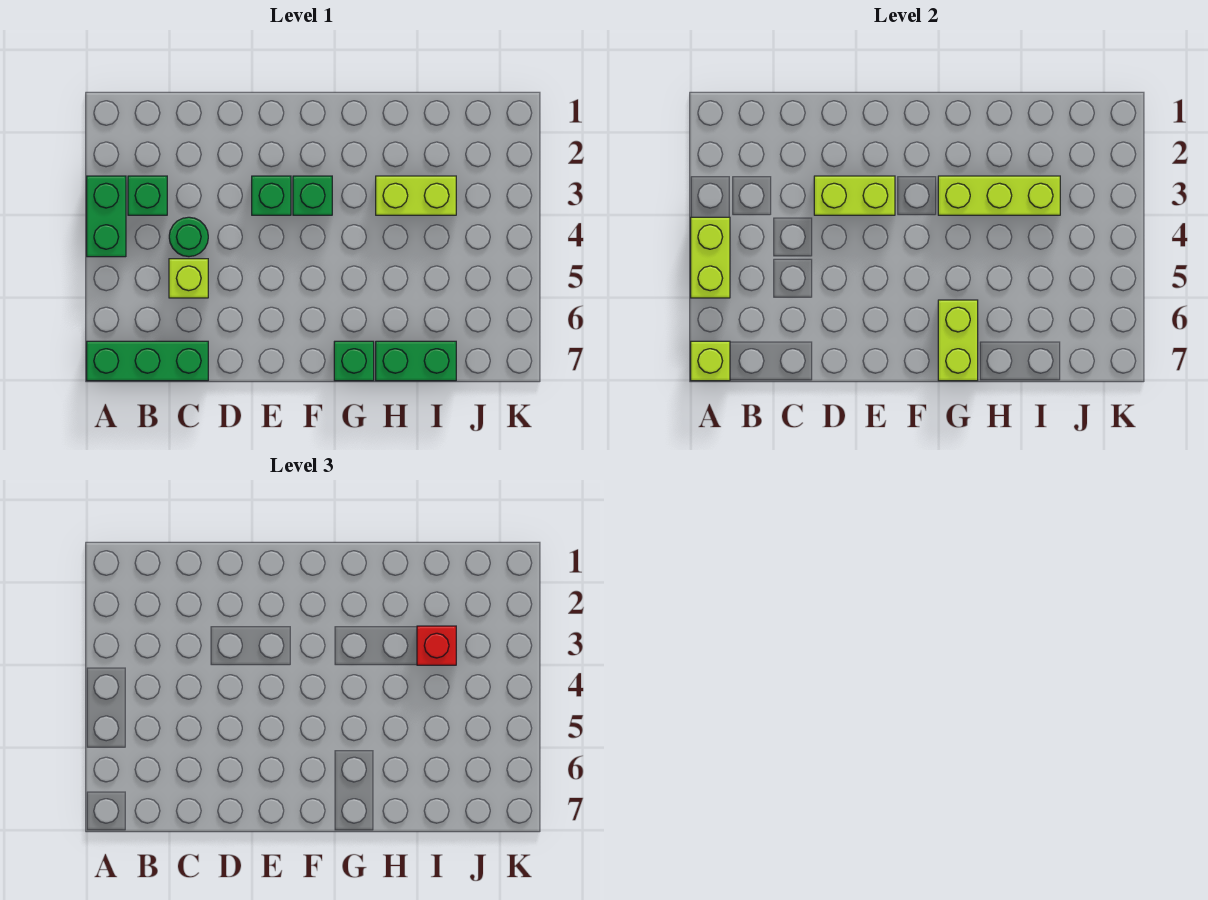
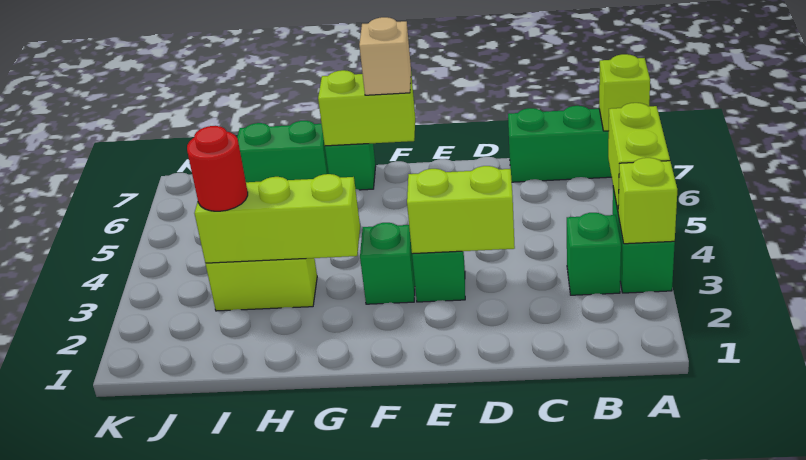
green round brick C4 level 1 -> none
lime brick C5 level 1 -> lime brick A3 level 2
none -> tan brick F7 level 3
lime brick G6:G7 level 2 -> lime brick F7:G7 level 2
red brick I3 level 3 -> red round brick I3 level 3

